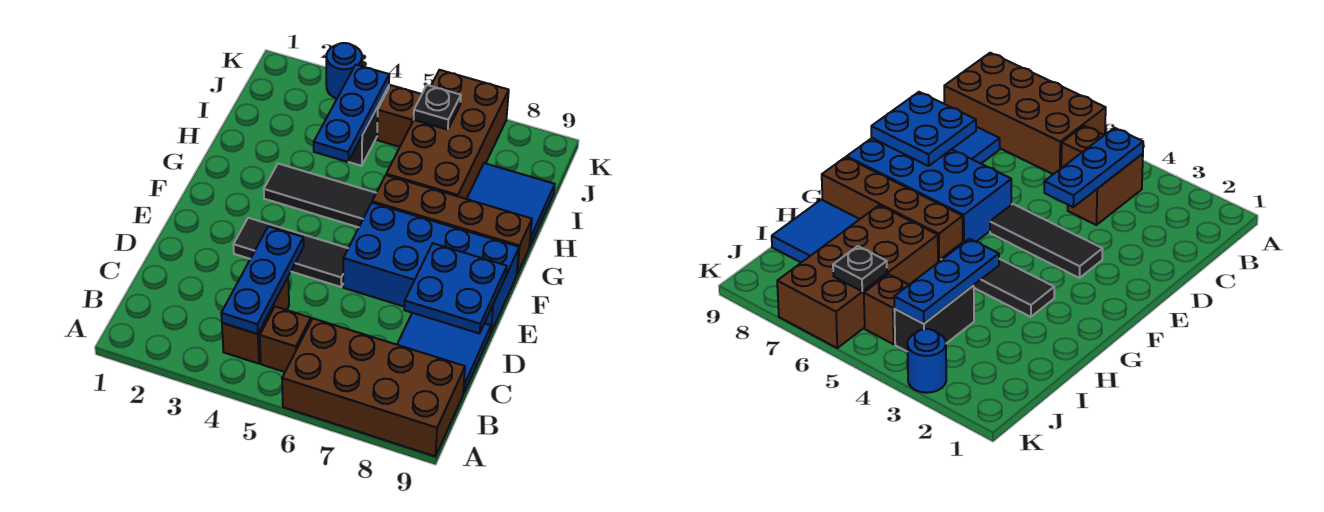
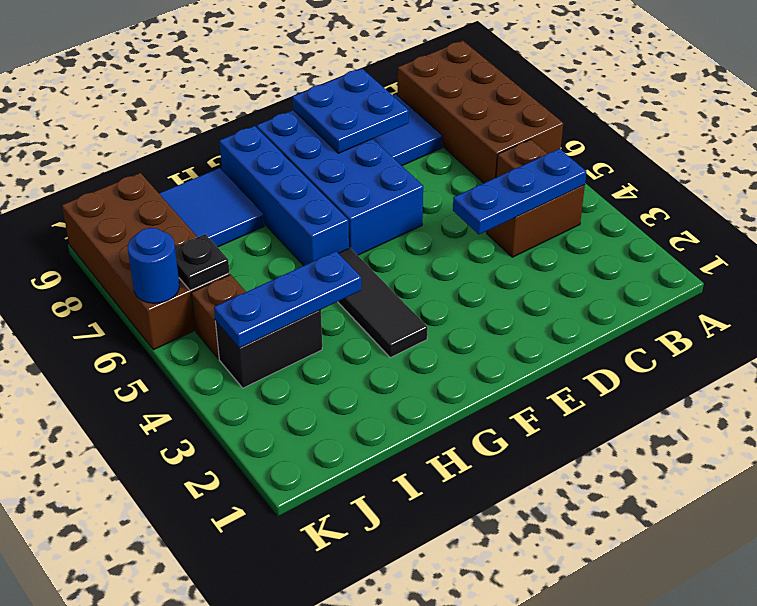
black tile E3:E5 level 1 -> none
brown brick G6:G9 level 1 -> blue brick G6:G9 level 1
brown brick H6:K7 level 1 -> brown brick J6:K9 level 1
blue round brick K3 level 1 -> blue round brick K6 level 2

